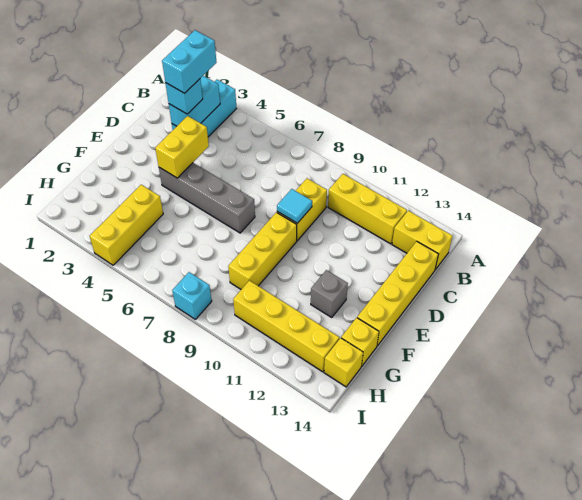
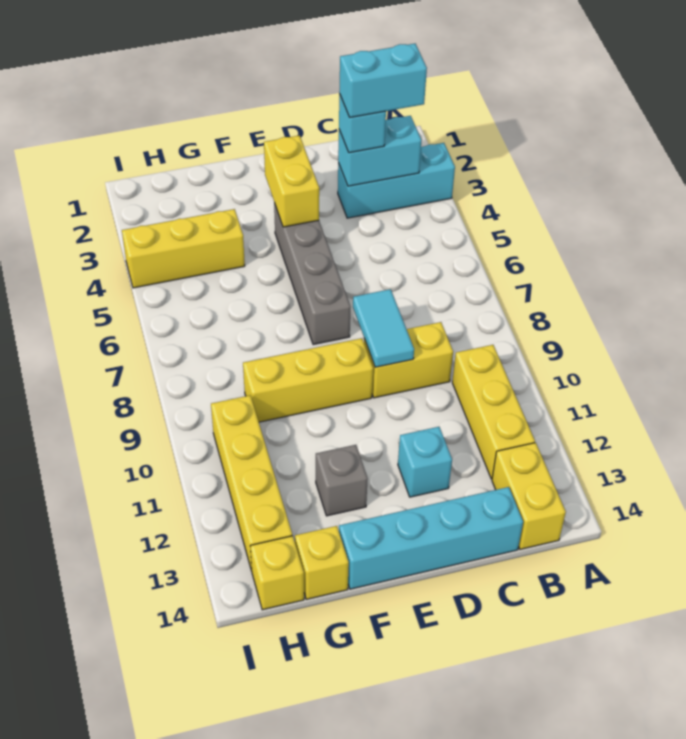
yellow brick C14:F14 level 1 -> cyan brick C14:F14 level 1
yellow brick D4:E4 level 2 -> yellow brick E3:E4 level 2
cyan tile D9 level 2 -> cyan tile D8:D9 level 2
cyan brick I8 level 1 -> cyan brick D12 level 1

